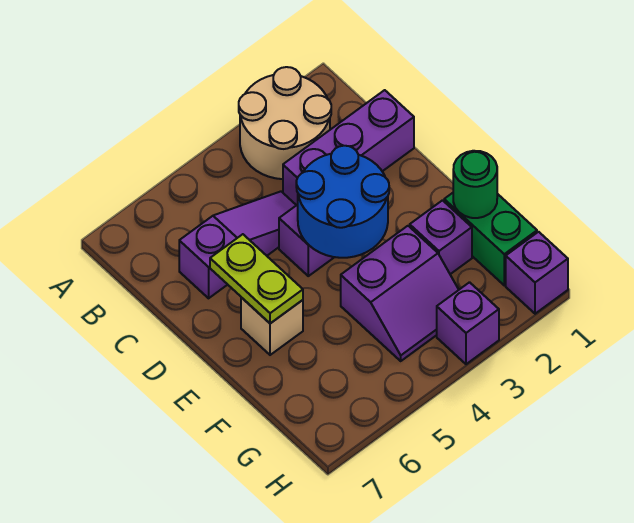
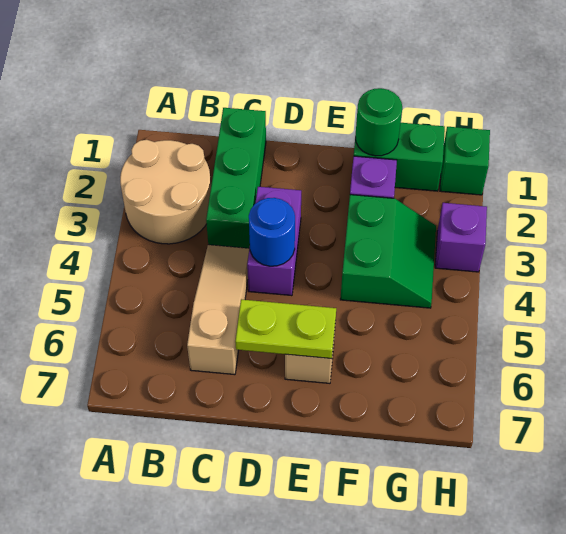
purple brick C1:C3 level 1 -> green brick C1:C3 level 1
purple slope C4:C6 level 1 top 6 -> tan slope C4:C6 level 1 top 6
blue round brick D3:E4 level 2 -> blue round brick D4 level 2
purple slope F3:G4 level 1 top F -> green slope F3:G4 level 1 top F
purple brick H1 level 1 -> green brick H1 level 1

